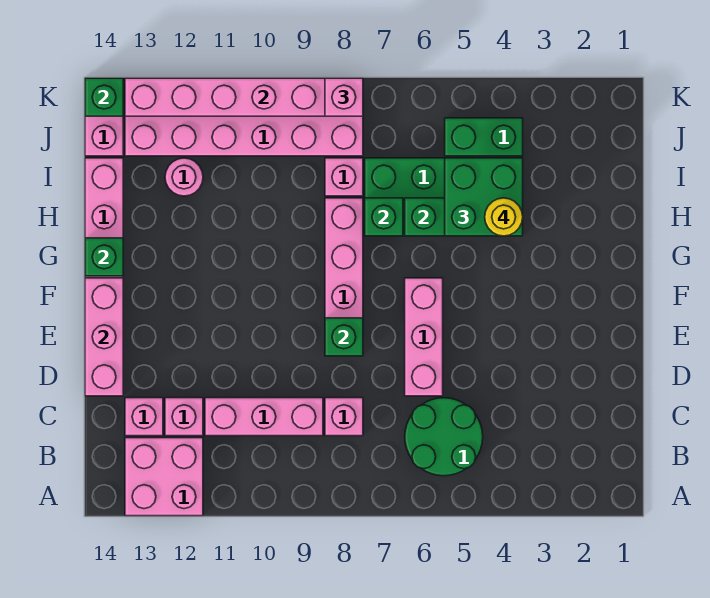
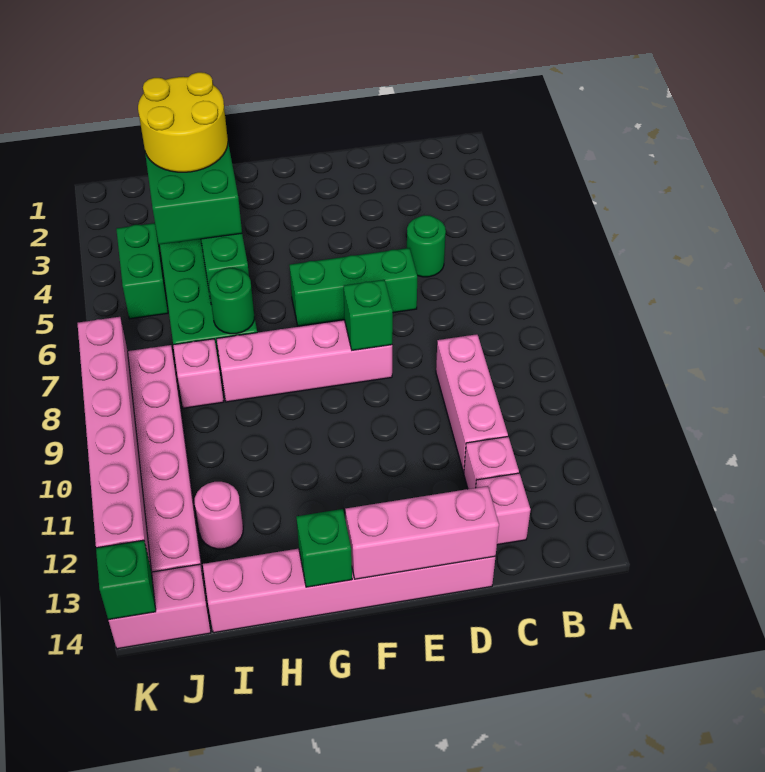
pink brick A12:B13 level 1 -> none
green round brick B5:C6 level 1 -> green round brick C5 level 1
pink brick C8 level 1 -> none
pink brick D6:F6 level 1 -> green brick D6:F6 level 1
yellow round brick H4 level 4 -> yellow round brick H3:I4 level 4
green brick H7 level 2 -> green round brick H7 level 2
pink brick K8 level 3 -> none

